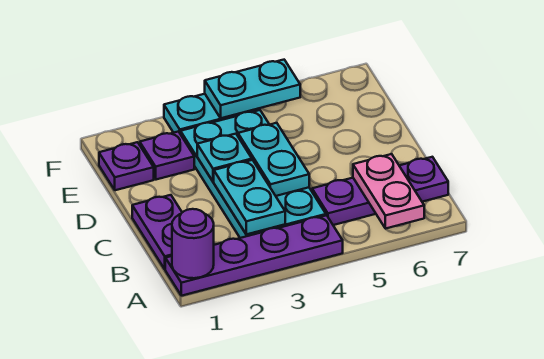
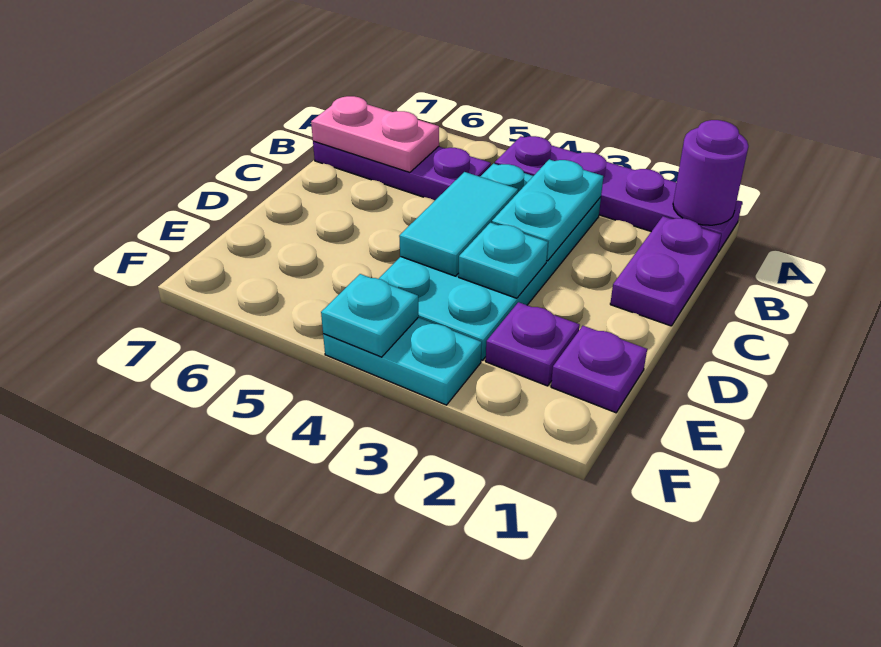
pink plate A6:B6 level 2 -> pink plate B6:B7 level 2
cyan plate C4:D4 level 2 -> cyan tile C4:D4 level 2
cyan plate F4:F5 level 2 -> cyan plate F4 level 2

